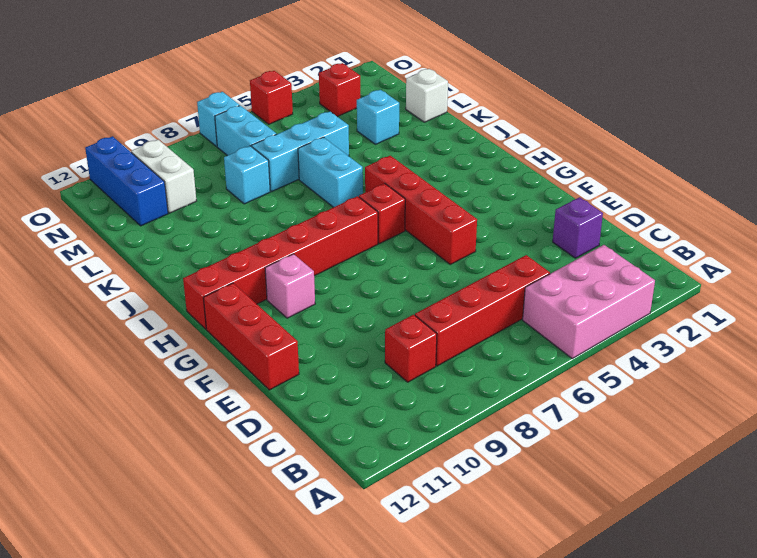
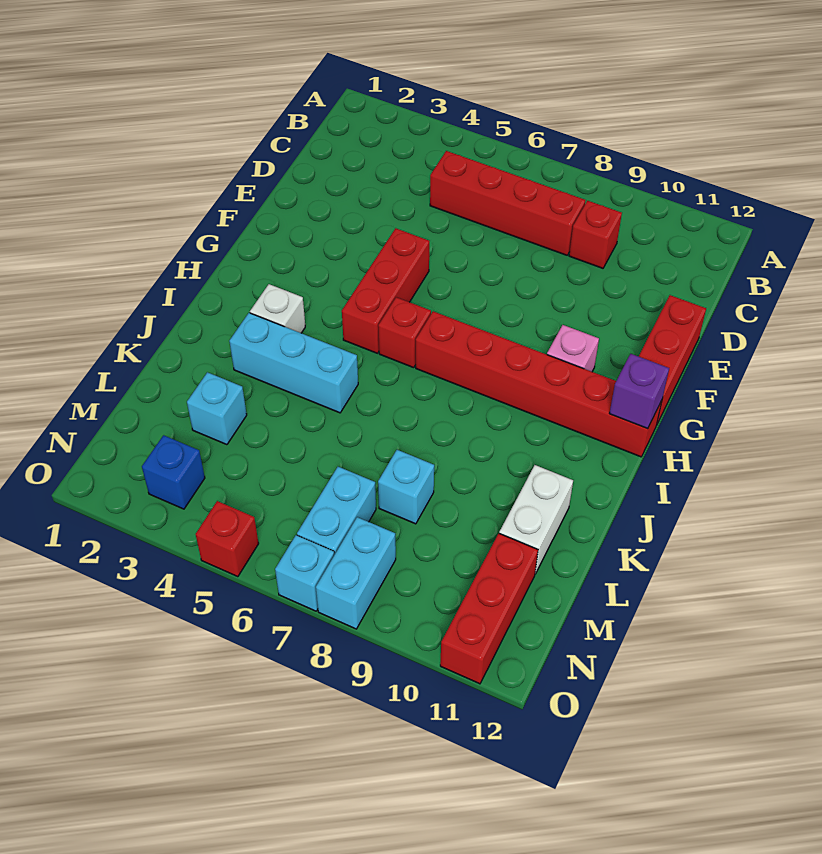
pink brick A3:B5 level 1 -> none
purple brick D2 level 1 -> purple brick H12 level 2
red brick F5:I5 level 1 -> red brick F5:H5 level 1
cyan brick J6:K6 level 1 -> cyan brick N8:O8 level 1
white brick L1 level 1 -> white brick I3 level 1
cyan brick L5:L7 level 1 -> cyan brick J3:J5 level 1
white brick M10:N10 level 1 -> white brick K11:L11 level 1
blue brick M11:O11 level 1 -> red brick M11:O11 level 1
red brick N3 level 1 -> blue brick N3 level 1

